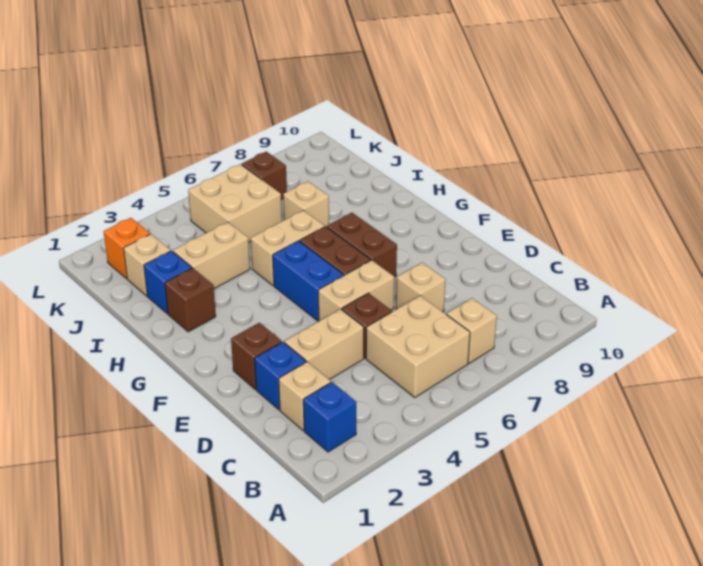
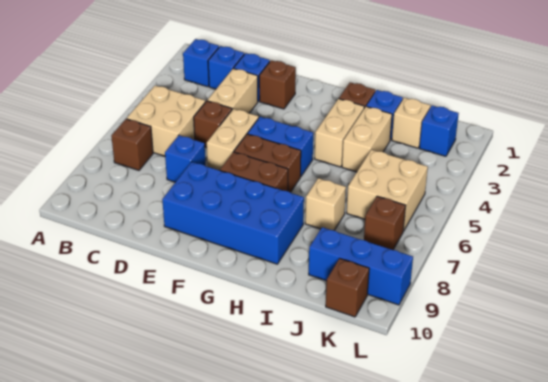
tan brick B7 level 1 -> brown brick B7 level 1
tan brick C2 level 1 -> blue brick C2 level 1
tan brick D7 level 1 -> blue brick D7 level 1
none -> blue brick E8:H9 level 1
tan brick H5:H6 level 1 -> tan brick H3:H4 level 1
none -> blue brick J9:L9 level 1
orange brick K2 level 1 -> blue brick K2 level 1
none -> brown brick K10 level 1

